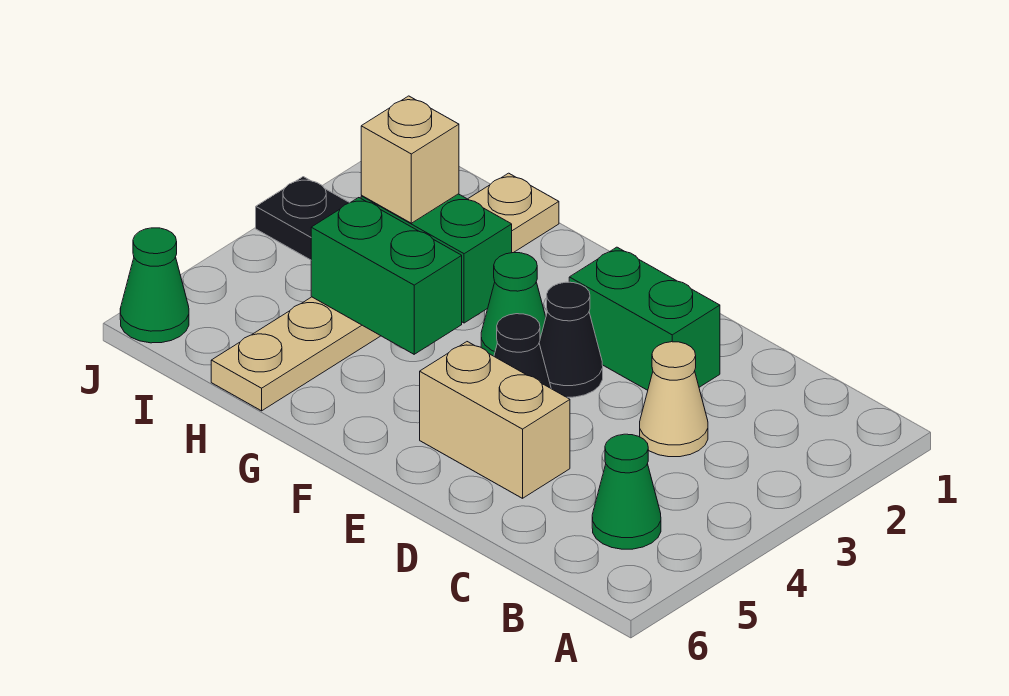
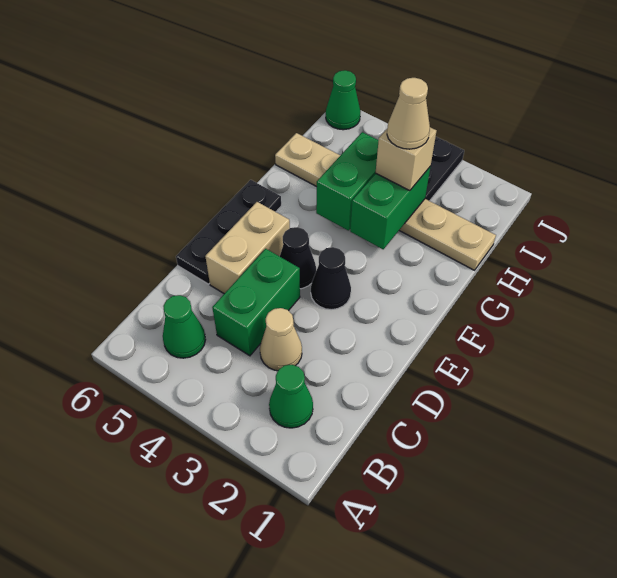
green brick D2:E2 level 1 -> green brick C4:D4 level 1
none -> black plate D6:F6 level 1
green cone F3 level 1 -> green cone B2 level 1
none -> tan cone H3 level 4

